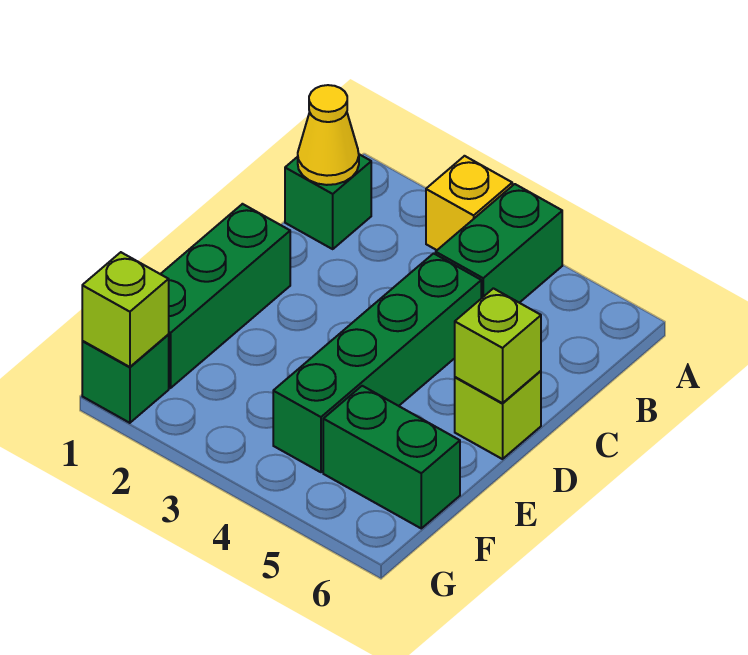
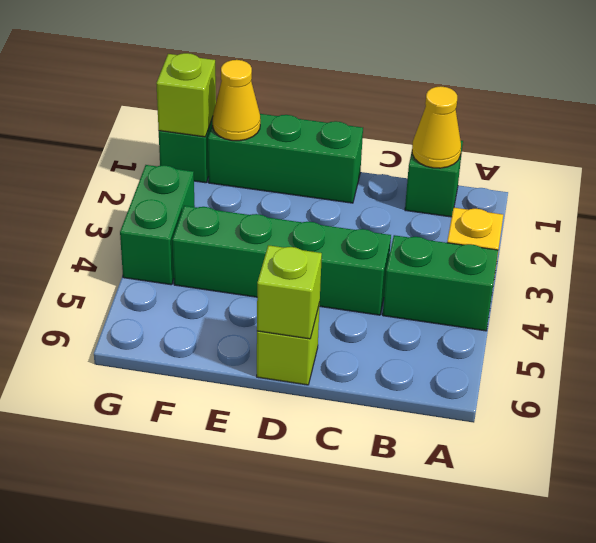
none -> yellow cone F1 level 2
green brick F5:F6 level 1 -> green brick G3:G4 level 1

